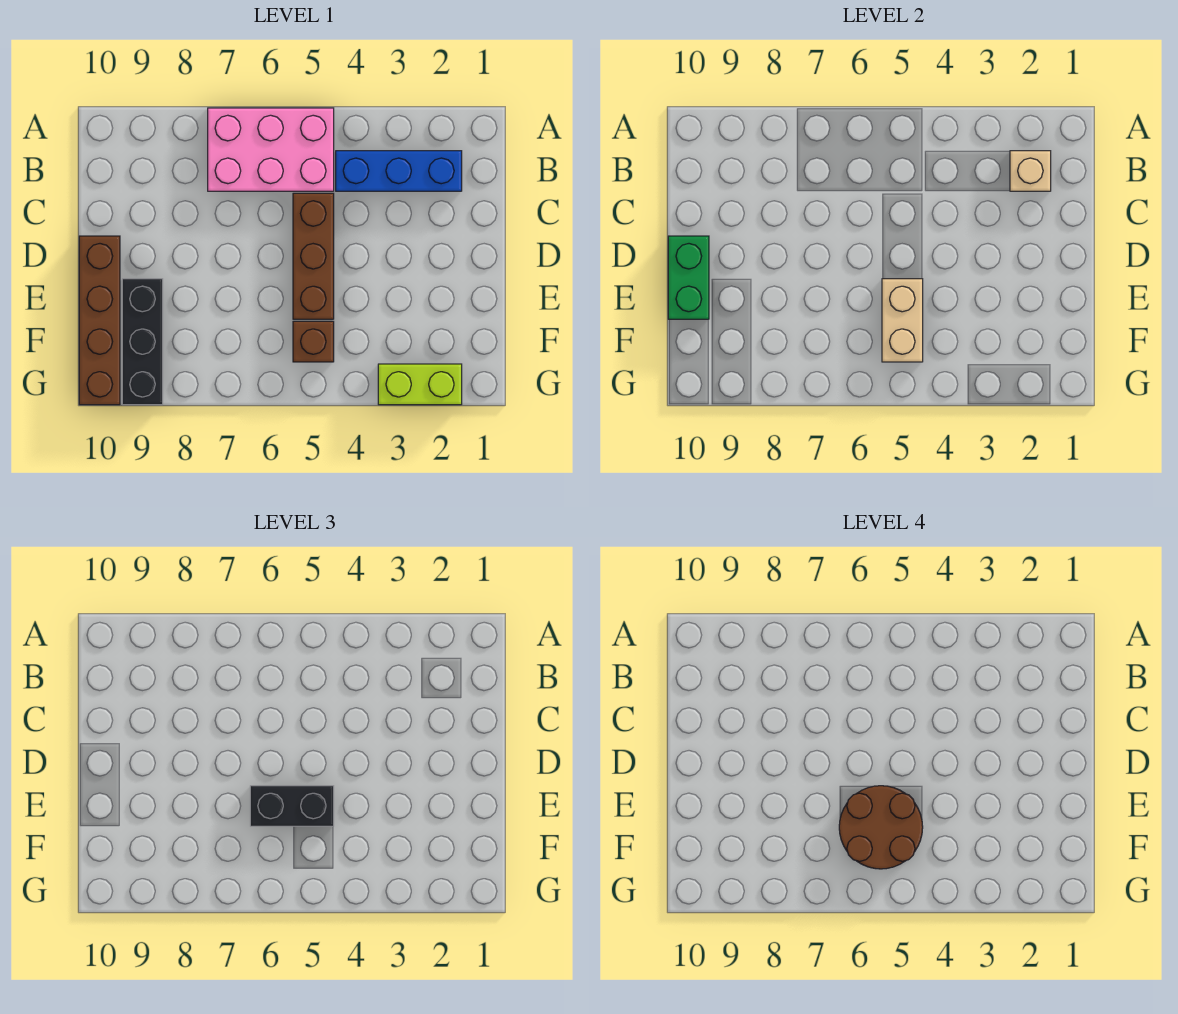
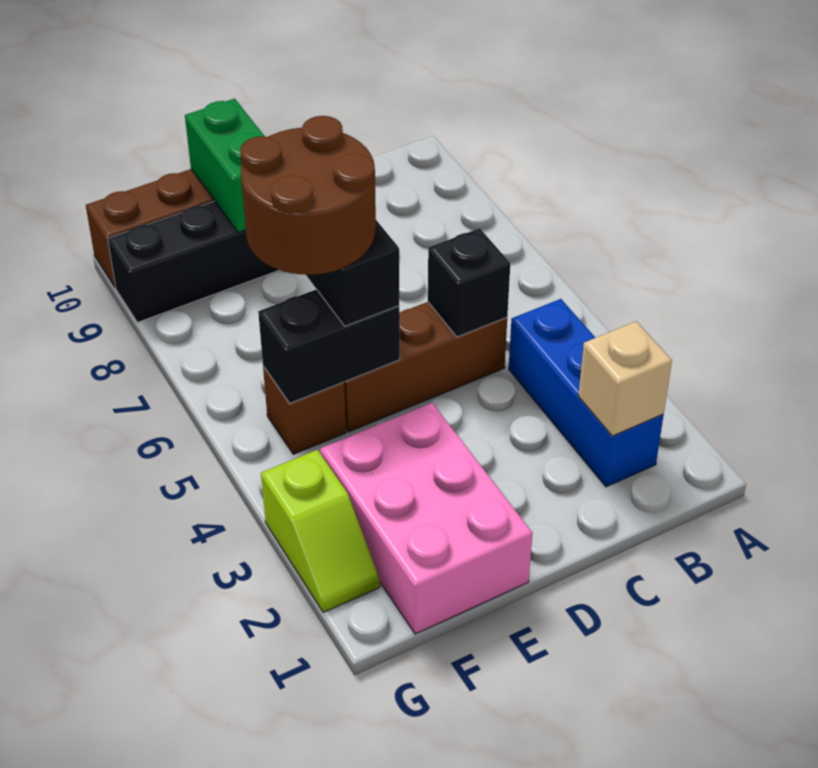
pink brick A5:B7 level 1 -> pink brick E1:F3 level 1
none -> black brick C5 level 2
green brick D10:E10 level 2 -> green brick E9:E10 level 2
tan brick E5:F5 level 2 -> black brick E5:F5 level 2
lime brick G2:G3 level 1 -> lime slope G2:G3 level 1 top 3

